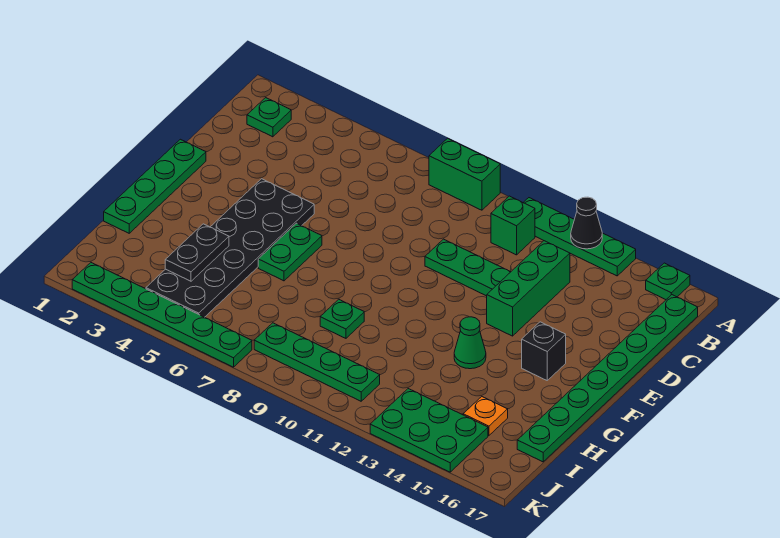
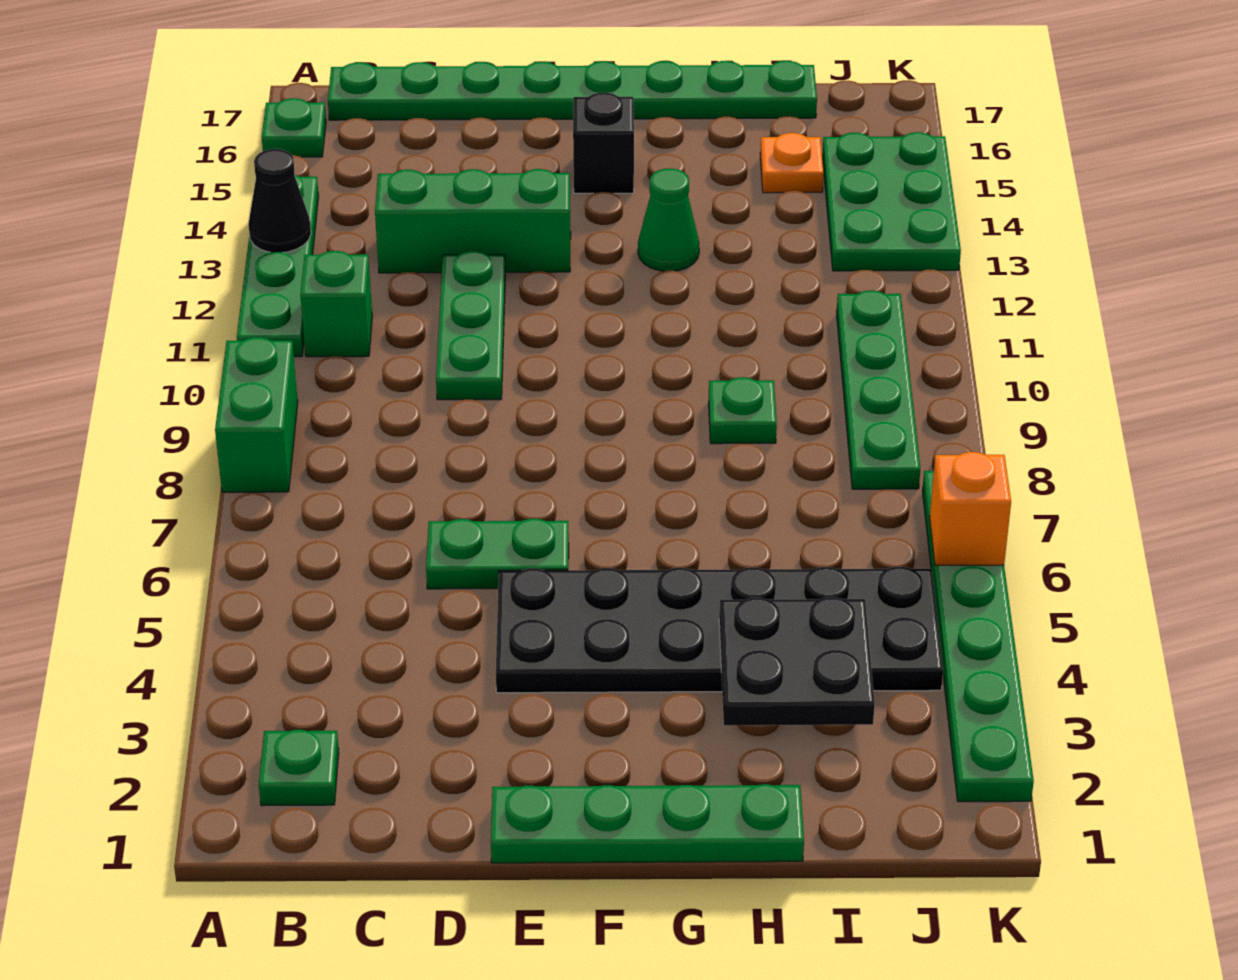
green plate F6:G6 level 1 -> green plate D6:E6 level 1
black plate H4:I4 level 2 -> black plate H3:I4 level 2
none -> orange brick K6 level 2

